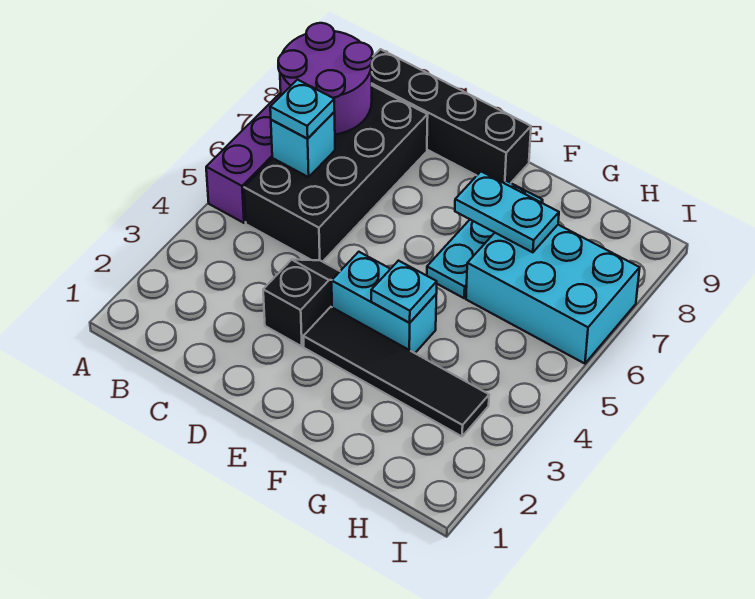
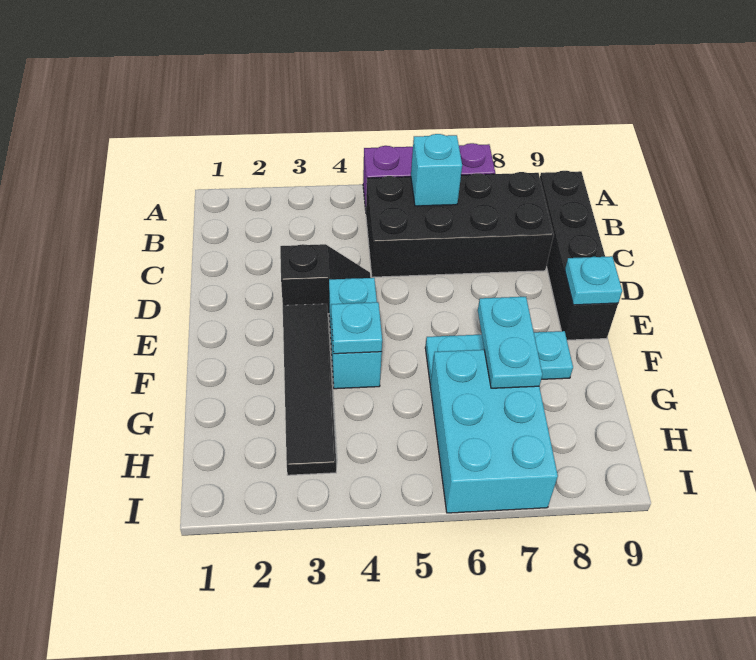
purple round brick A7:B8 level 2 -> none
cyan plate B6 level 3 -> cyan plate E9 level 2

